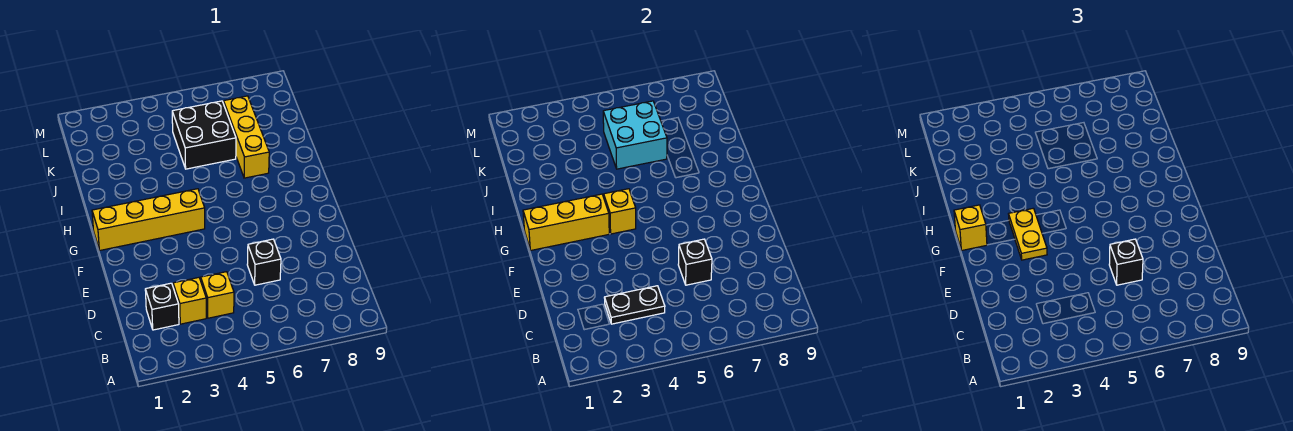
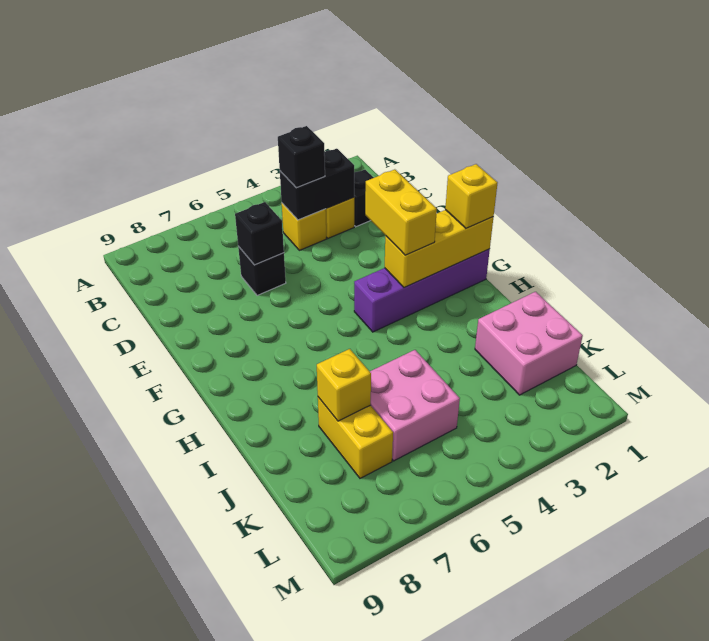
black plate C3:C4 level 2 -> black brick C3:C4 level 2
black brick D6 level 3 -> black brick C4 level 3
yellow plate F3:G3 level 3 -> yellow brick F3:G3 level 3
yellow brick G1:G4 level 1 -> purple brick G1:G4 level 1
yellow brick G4 level 2 -> yellow brick J7 level 2
yellow brick I7:K7 level 1 -> yellow brick J7:K7 level 1
none -> pink brick J1:K2 level 1
black brick J5:K6 level 1 -> pink brick J5:K6 level 1
cyan brick J5:K6 level 2 -> none

